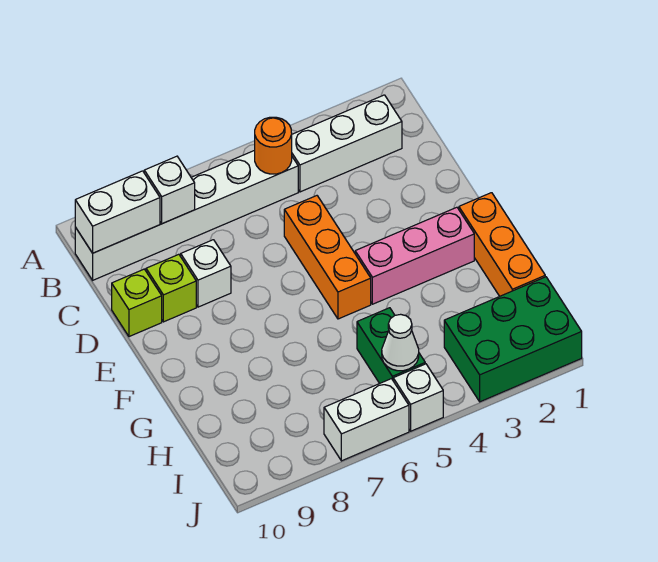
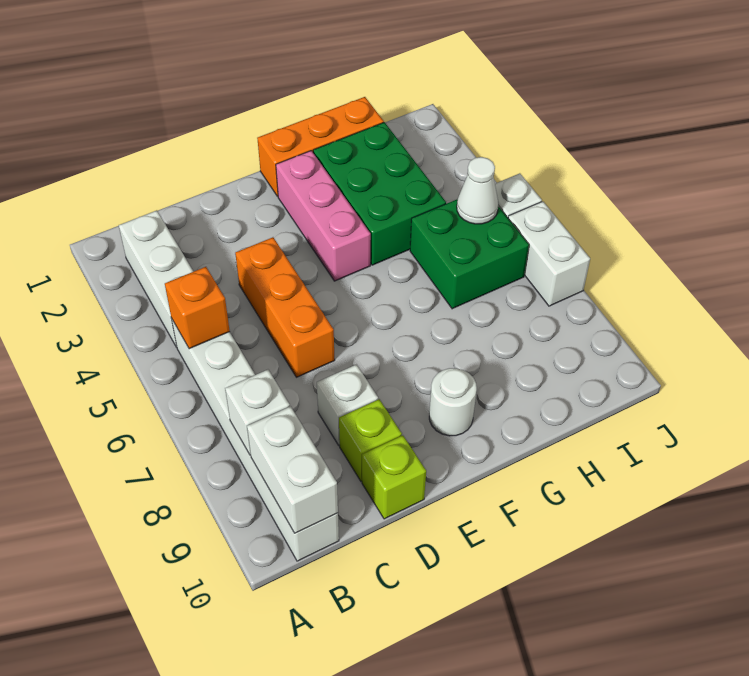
orange round brick B5 level 2 -> orange brick B5 level 2
orange brick D5:F5 level 1 -> orange brick D4:D6 level 1
none -> white round brick F9 level 1
green brick H5:I5 level 1 -> green brick H5:I6 level 1
green brick I1:J3 level 1 -> green brick G2:H4 level 1

